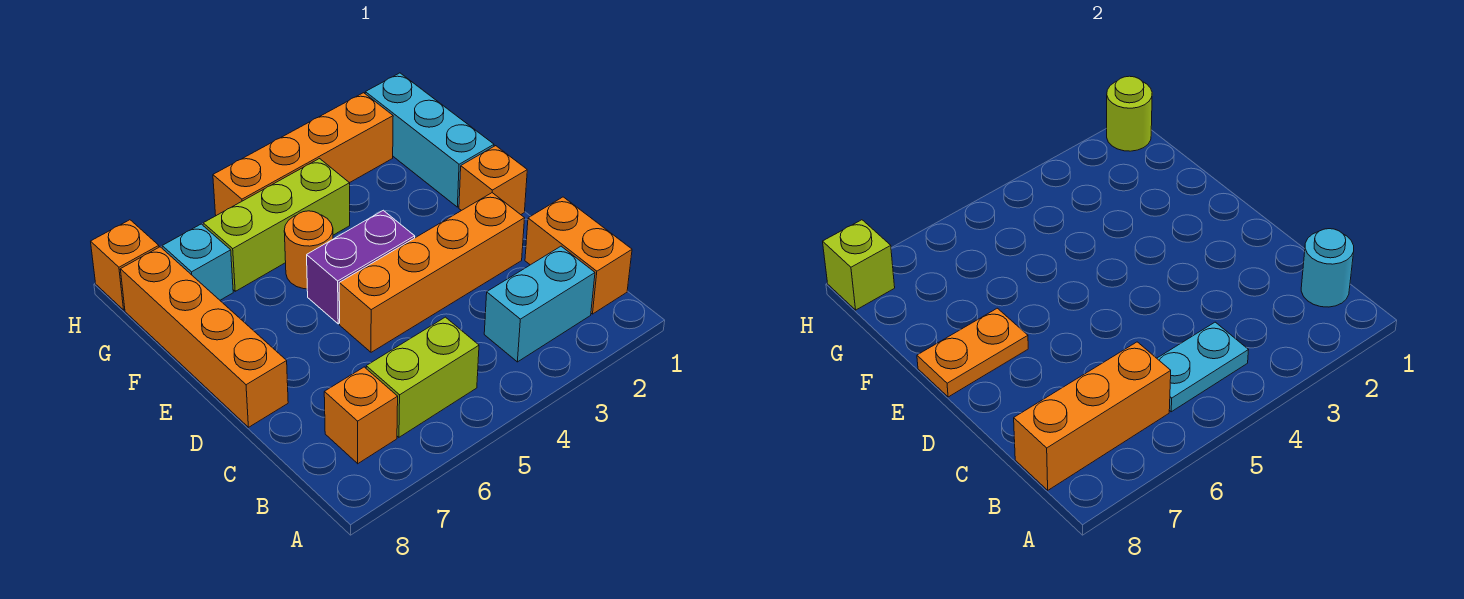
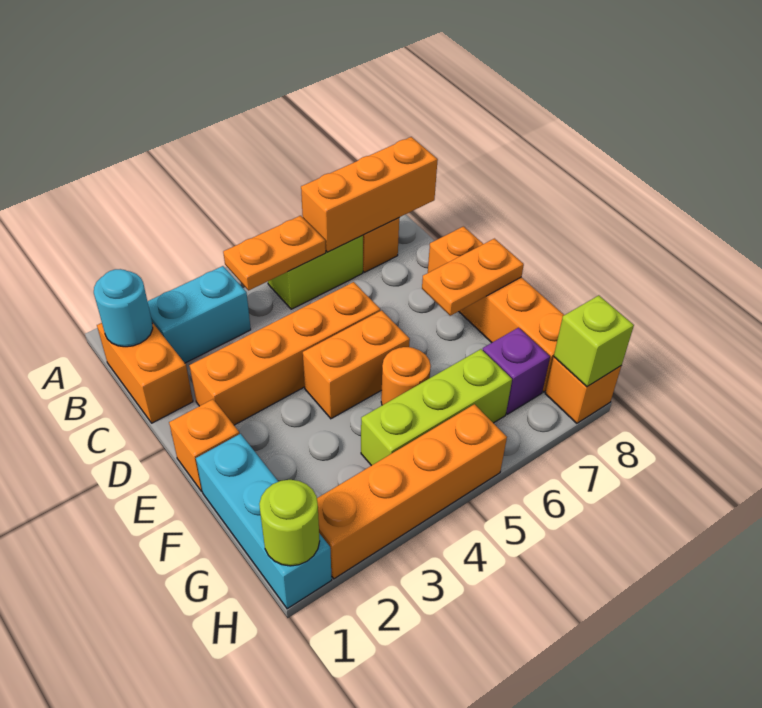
cyan plate B4:B5 level 2 -> orange plate B4:B5 level 2
purple brick E4:E5 level 1 -> orange brick E4:E5 level 1
cyan brick G7 level 1 -> purple brick G7 level 1

